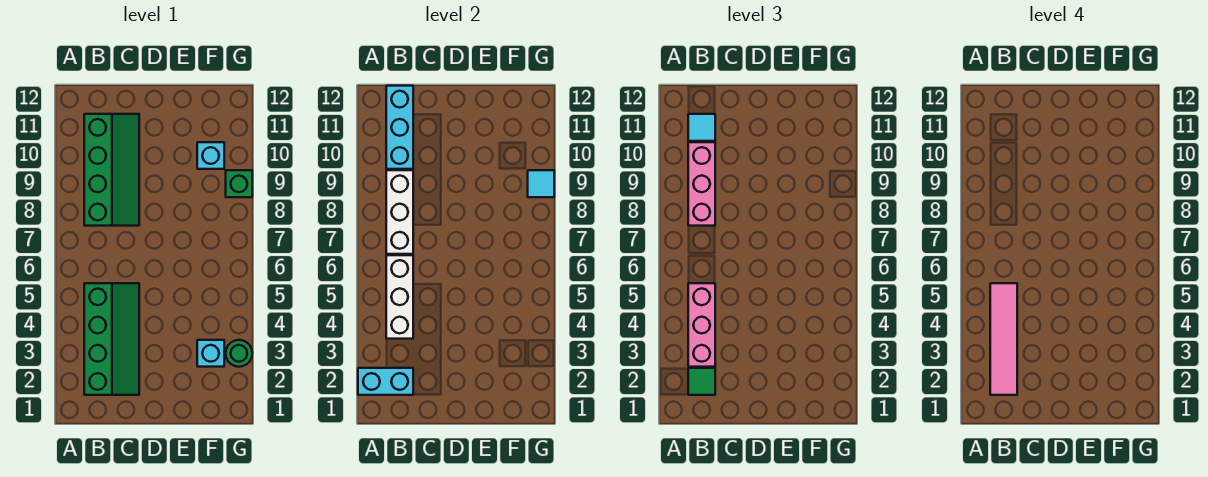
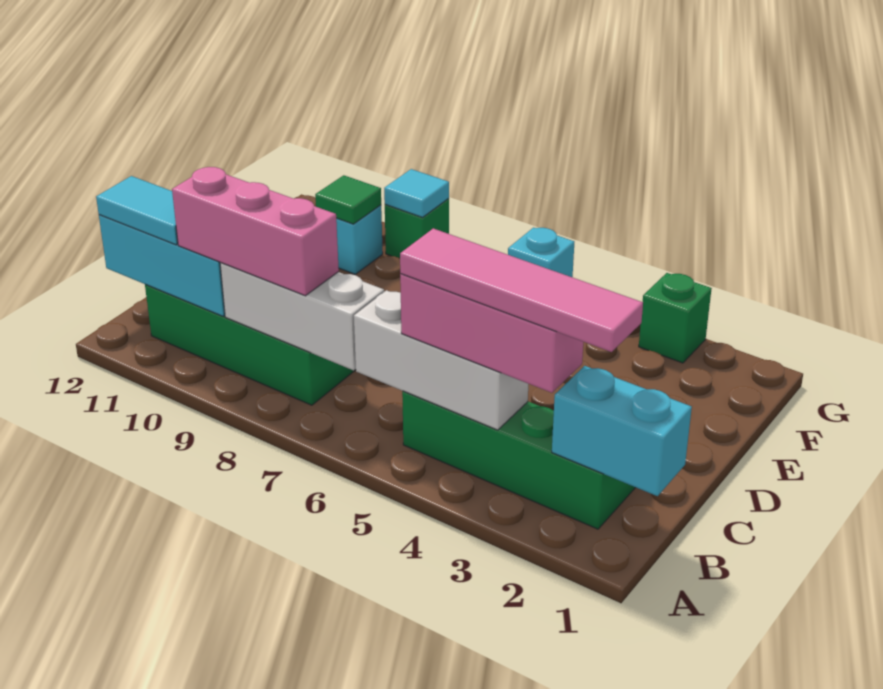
cyan brick A2:B2 level 2 -> cyan brick B1:B2 level 2
green tile B2 level 3 -> green tile F10 level 2
cyan tile B11 level 3 -> cyan tile B11:B12 level 3
cyan brick F3 level 1 -> cyan brick G6 level 1
green round brick G3 level 1 -> green brick G3 level 1

